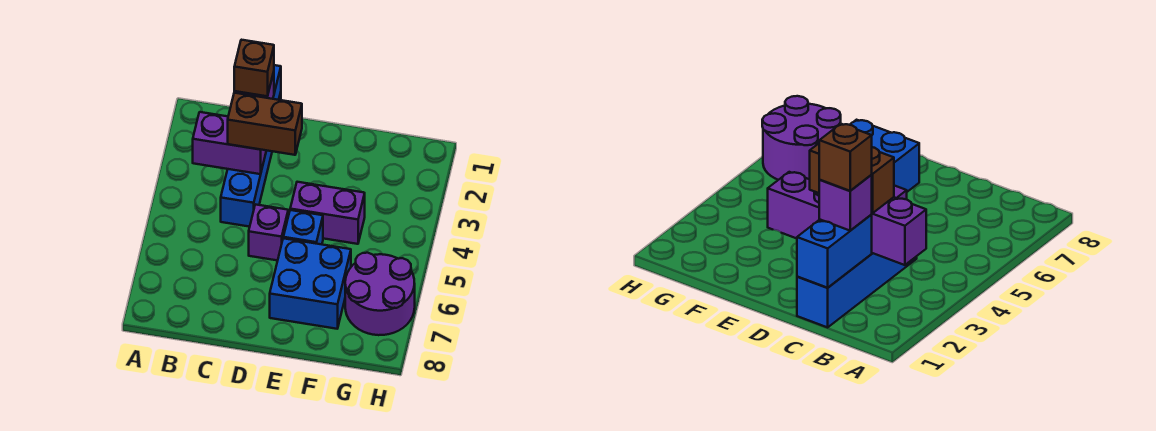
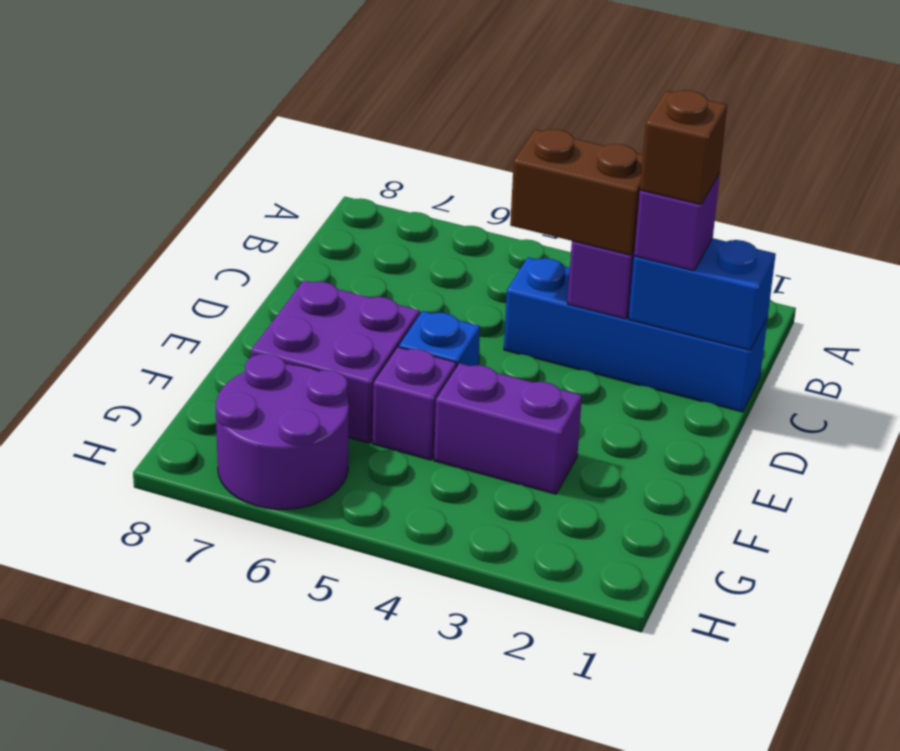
brown brick C3:D3 level 3 -> brown brick C3:C4 level 3
purple brick D5 level 1 -> purple brick F5 level 1
purple brick E4:F4 level 1 -> purple brick F3:F4 level 1
blue brick E6:F7 level 1 -> purple brick E6:F7 level 1

